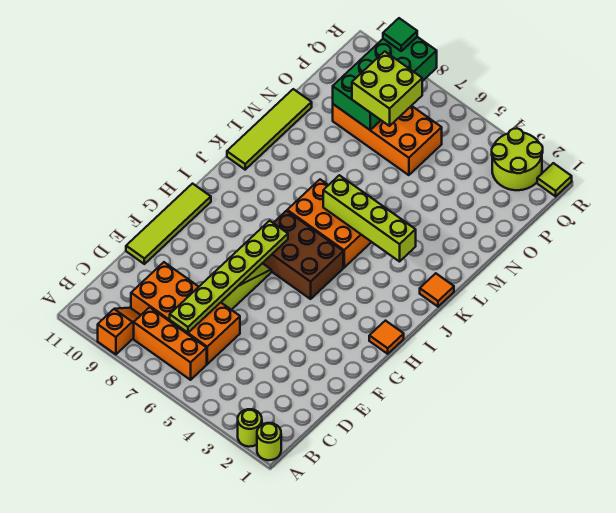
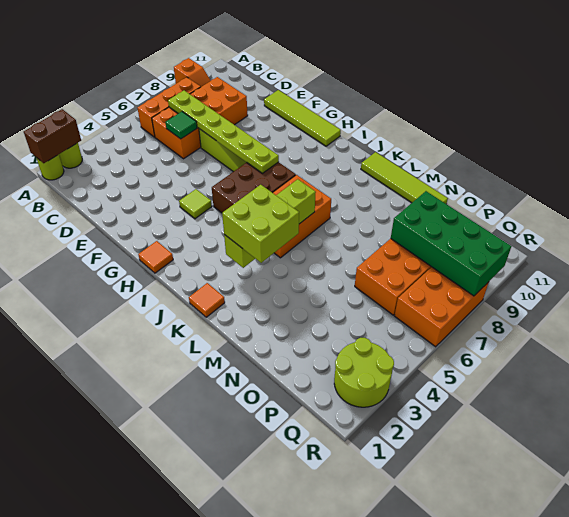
none -> brown brick A1:A2 level 2
lime brick O7:P8 level 3 -> lime brick K3:L4 level 3
none -> orange brick Q6:R8 level 1
lime tile R1 level 1 -> lime tile G4 level 1
green tile R9 level 3 -> green tile D6 level 2

